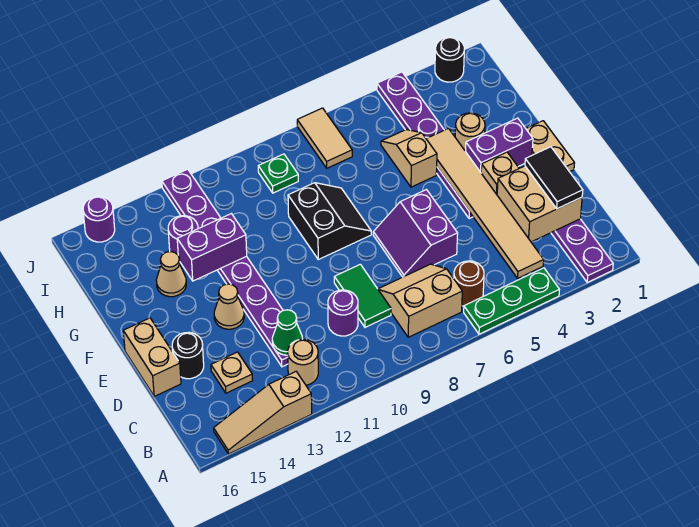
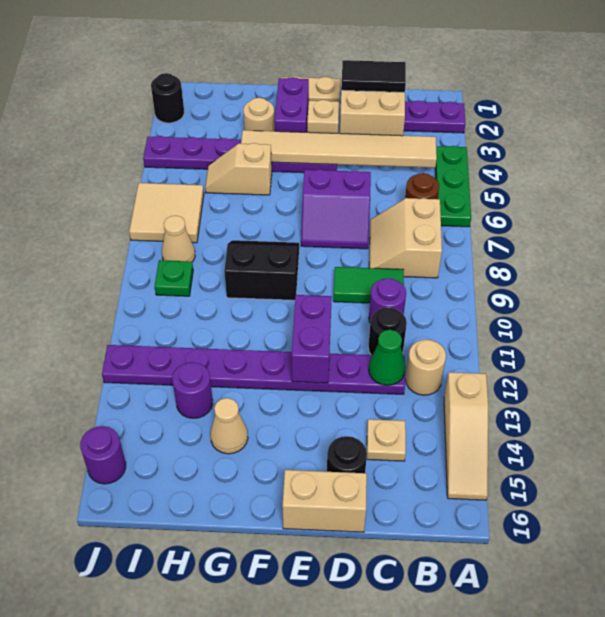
none -> black round brick C11 level 1
tan cone E13 level 1 -> tan cone I8 level 1
purple brick G12:G13 level 2 -> purple brick E11:E12 level 2
tan tile I7:J7 level 1 -> tan tile I6:J7 level 1

